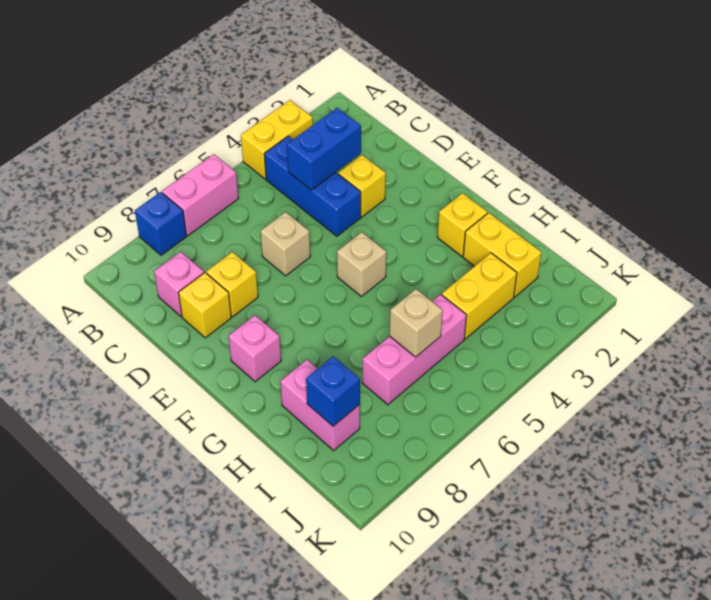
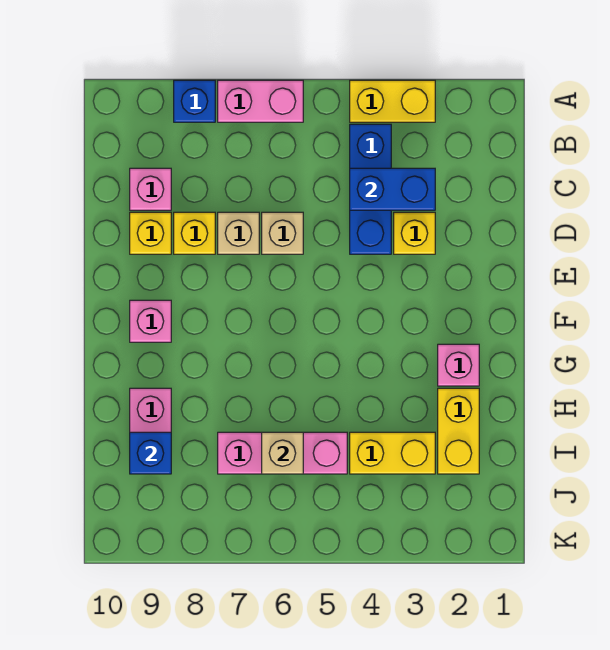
tan brick F5 level 1 -> tan brick D7 level 1
yellow brick G2 level 1 -> pink brick G2 level 1

